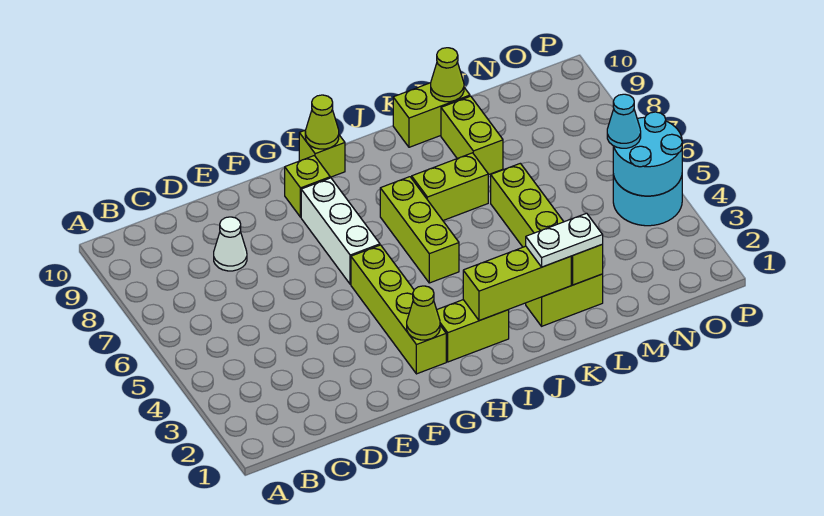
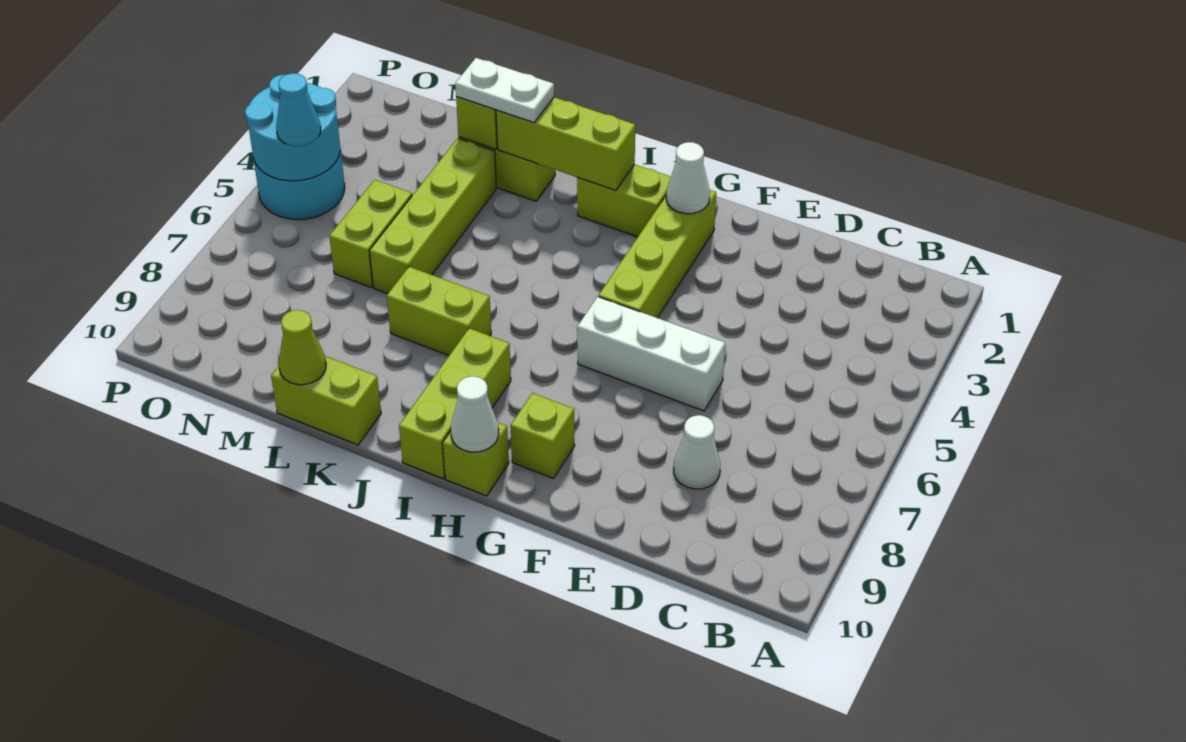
lime cone G2 level 2 -> white cone G2 level 2
white brick G6:G8 level 1 -> white brick E6:G6 level 1
lime cone H10 level 2 -> white cone H10 level 2
lime brick I5:I7 level 1 -> lime brick I8:I10 level 1
lime brick L8:L9 level 1 -> lime brick M5:M6 level 1

